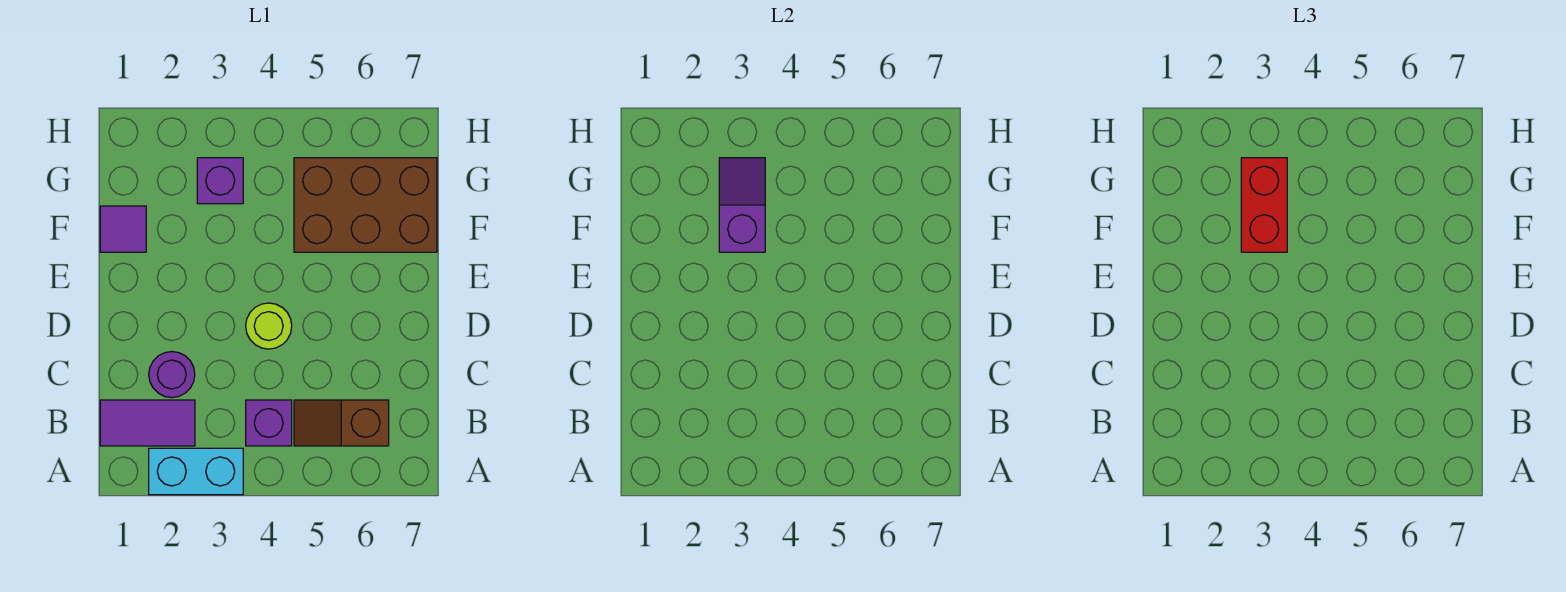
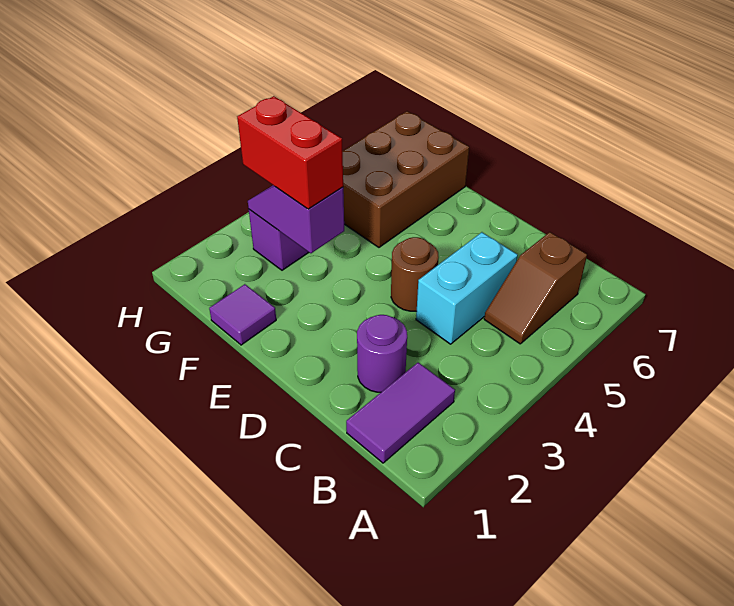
cyan brick A2:A3 level 1 -> cyan brick C4:C5 level 1
purple brick B4 level 1 -> none
lime round brick D4 level 1 -> brown round brick D4 level 1

